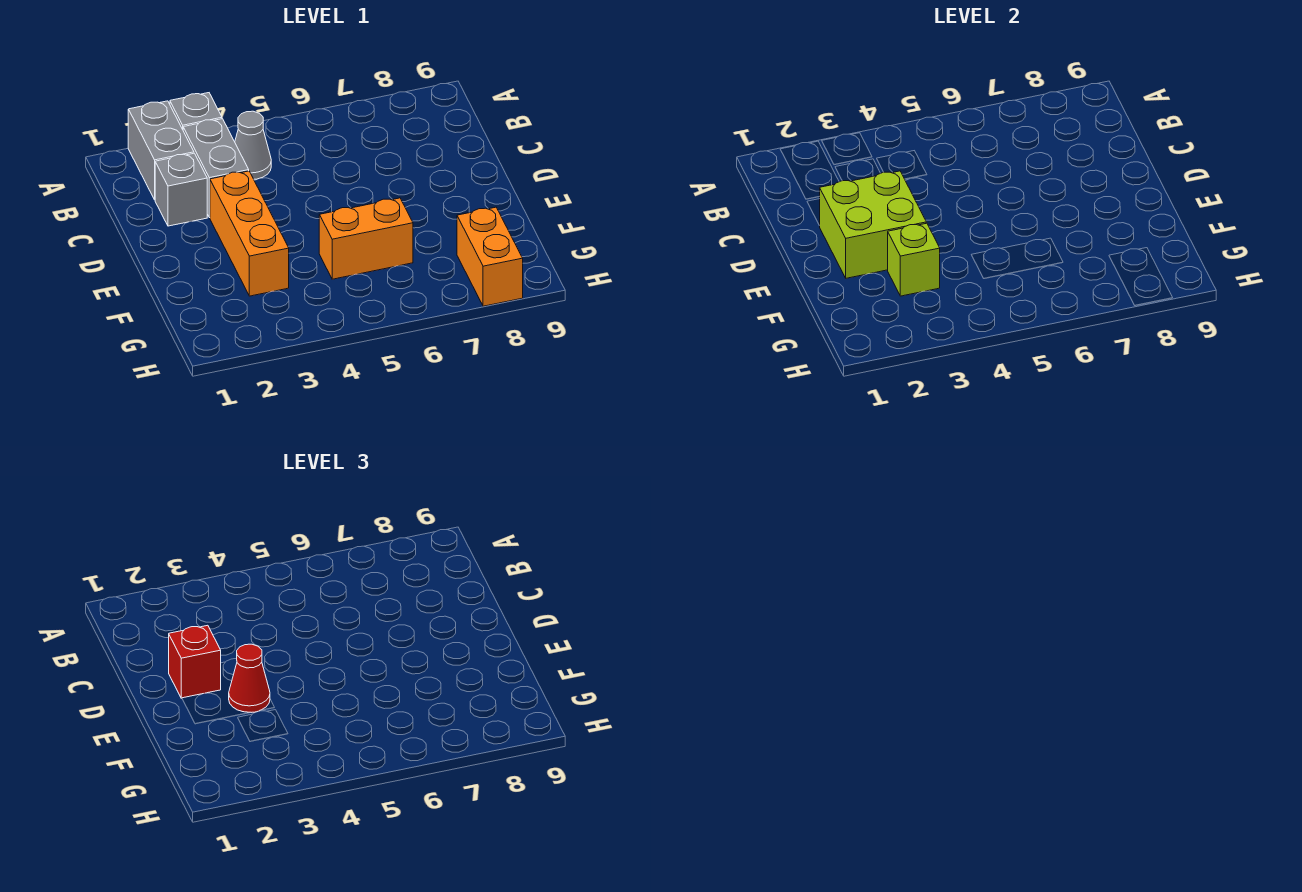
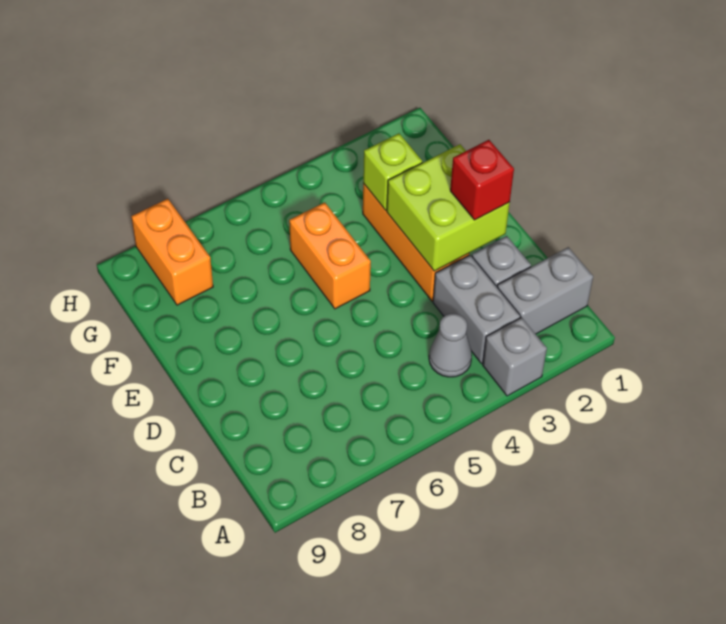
grey brick A2:B2 level 1 -> grey brick B1:B2 level 1
red cone E3 level 3 -> none
orange brick F5:F6 level 1 -> orange brick E5:F5 level 1

